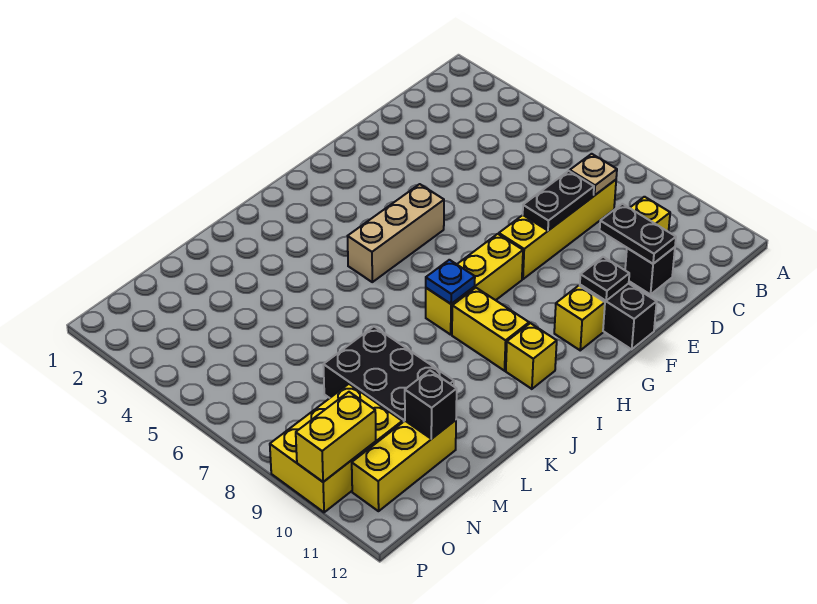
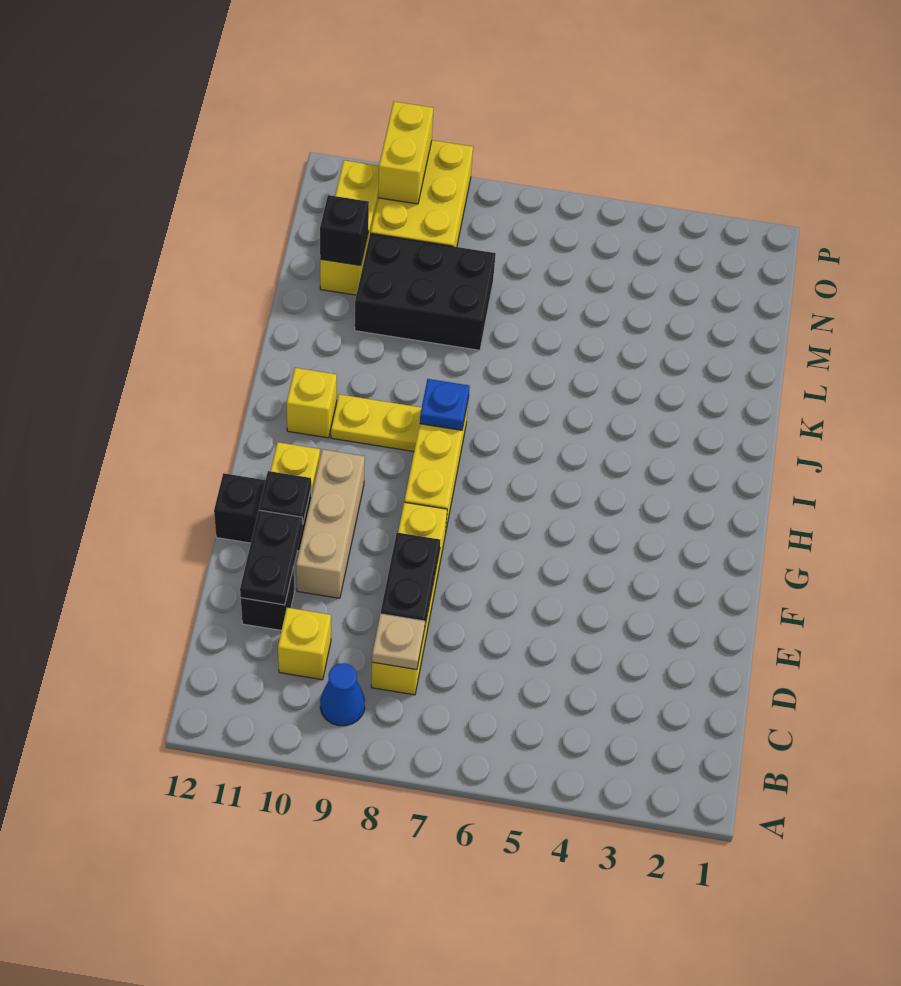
none -> blue cone B9 level 1
black plate D10:D11 level 2 -> black plate D11:E11 level 2
tan brick G5:I5 level 1 -> tan brick E10:G10 level 1
yellow brick I9:I10 level 1 -> yellow plate I9:I10 level 1

